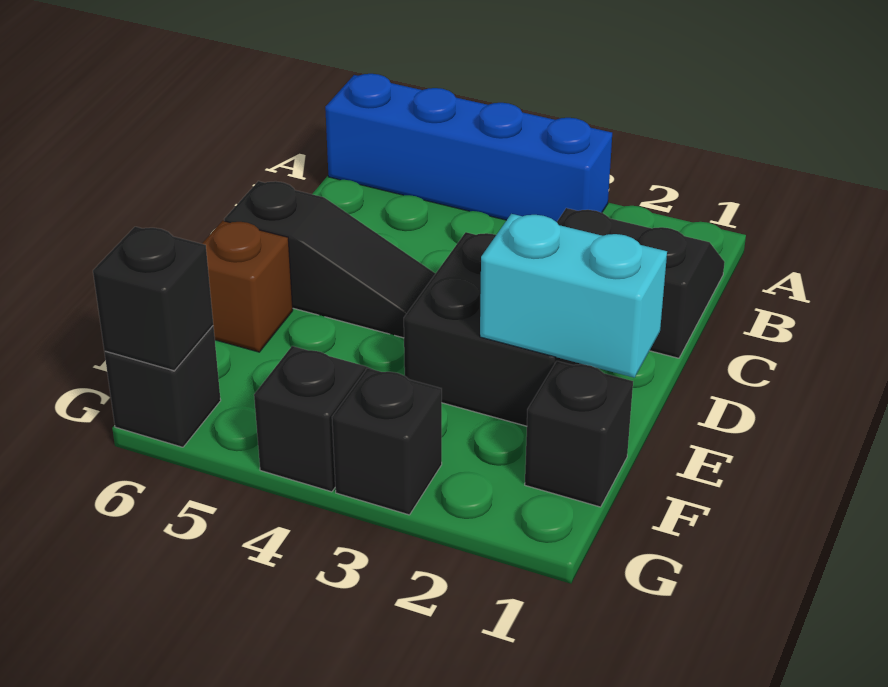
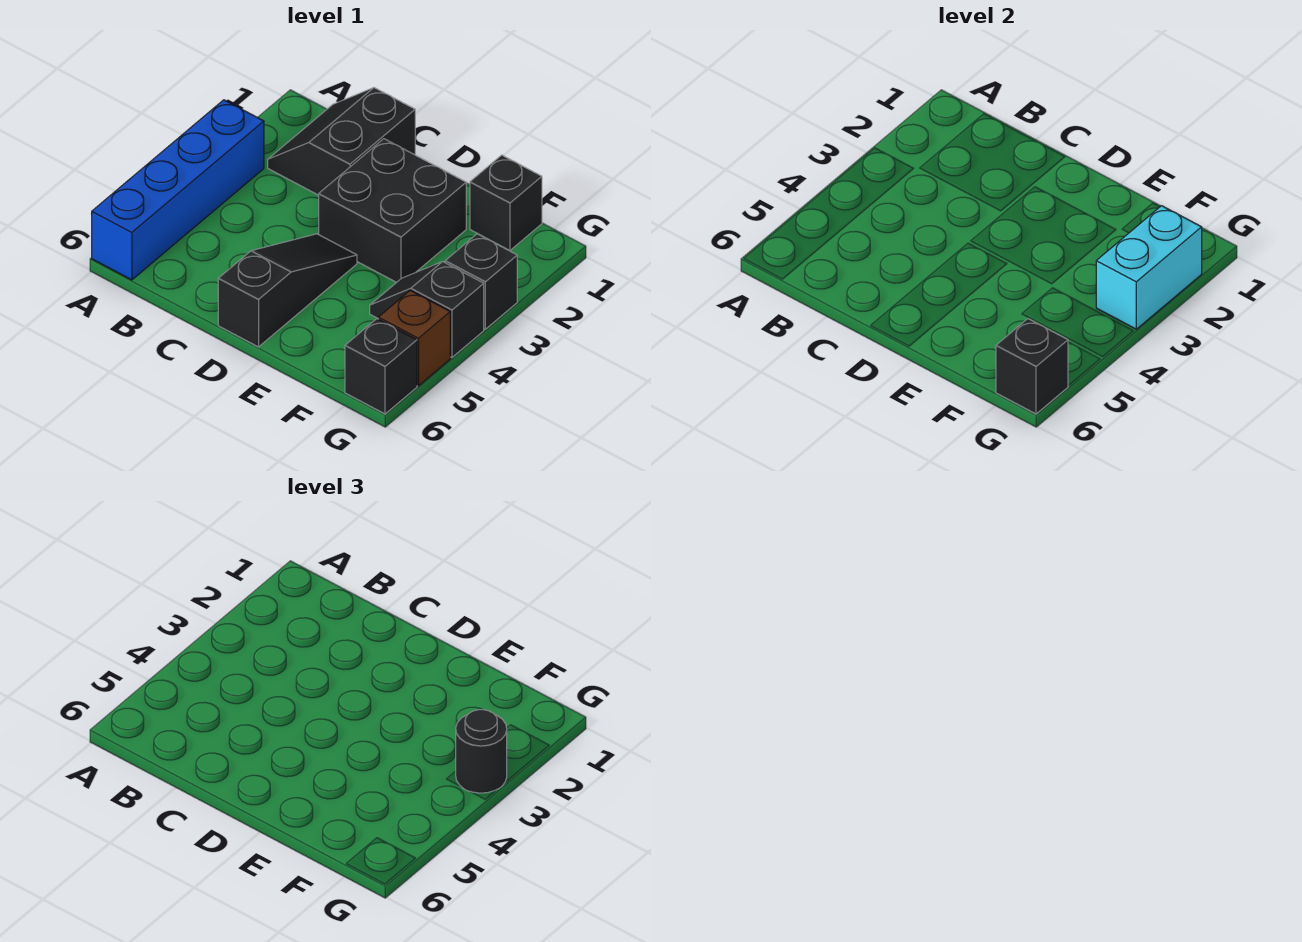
cyan brick E1:E2 level 2 -> cyan brick G2:G3 level 2
brown brick E6 level 1 -> brown brick G5 level 1
none -> black round brick G3 level 3

